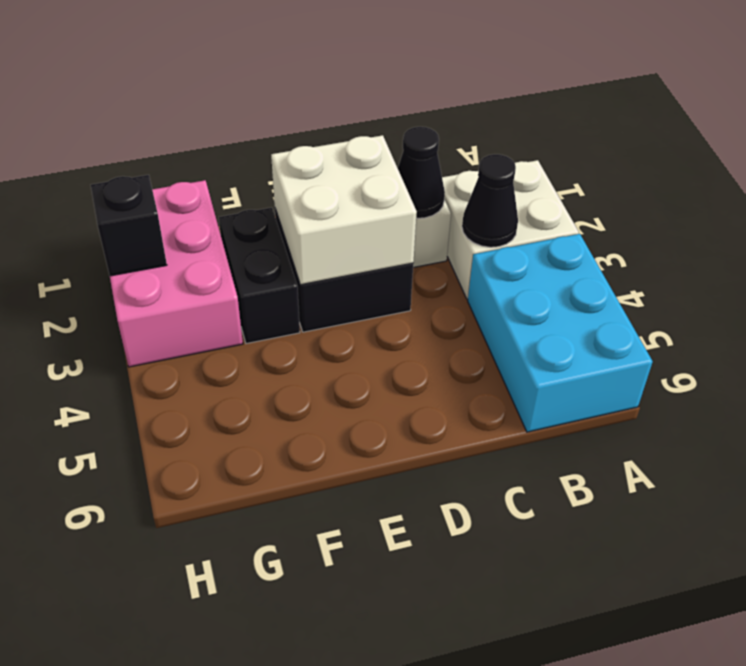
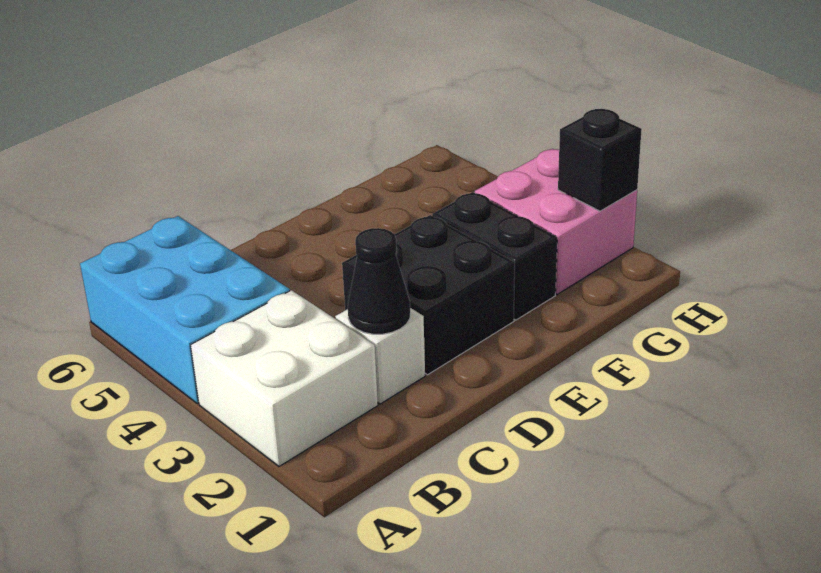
black cone B3 level 2 -> none
white brick D2:E3 level 2 -> none
pink brick G1:H3 level 1 -> pink brick G2:H3 level 1

